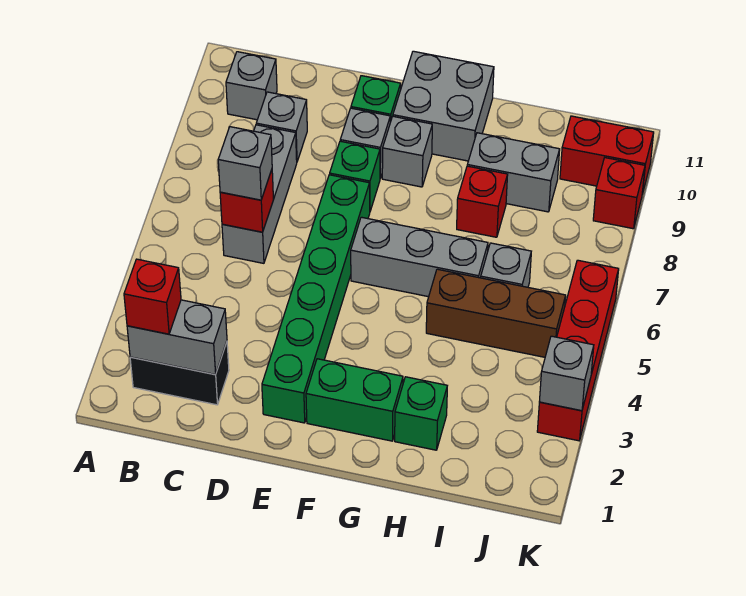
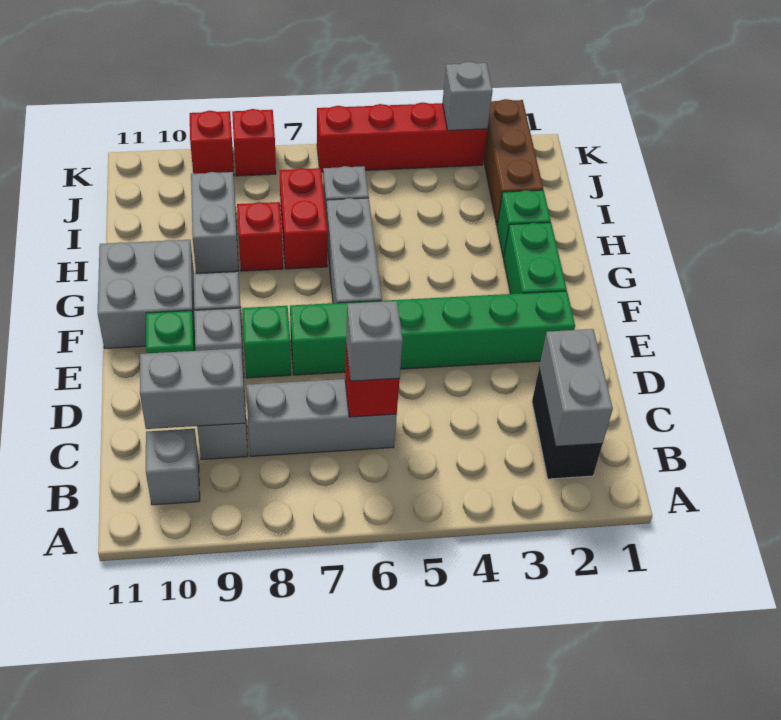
red brick B2 level 3 -> red brick K8 level 1
none -> grey brick C9:C10 level 2
brown brick H5:J5 level 1 -> brown brick I2:K2 level 1
red brick J10:K10 level 1 -> red brick H7:I7 level 1

